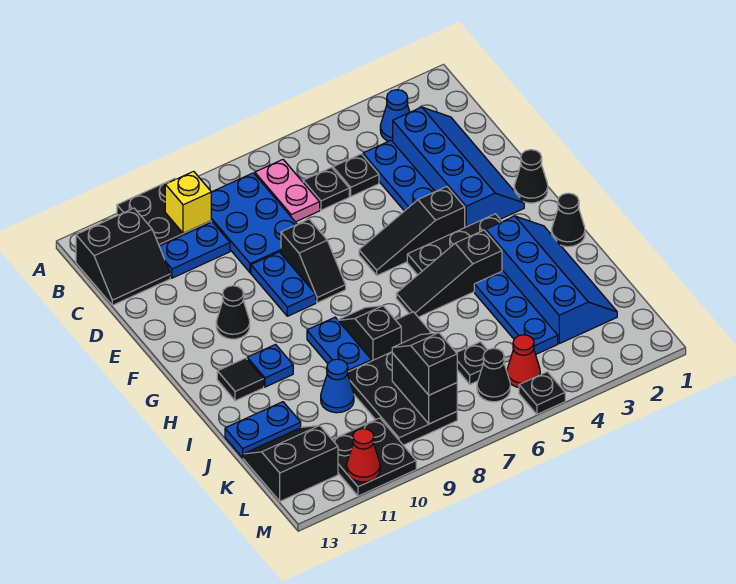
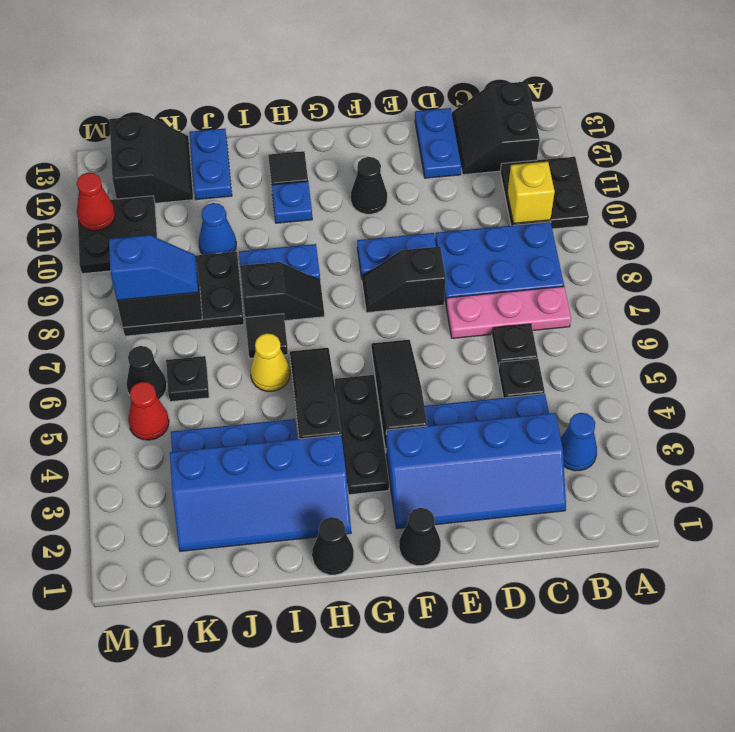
pink plate B7:C7 level 1 -> pink plate B7:D7 level 1
blue plate C10:C11 level 1 -> blue plate D12:D13 level 1
none -> yellow cone I6 level 1
black slope K8:L8 level 3 top L -> blue slope K8:L8 level 3 top L
black plate M5 level 1 -> none

